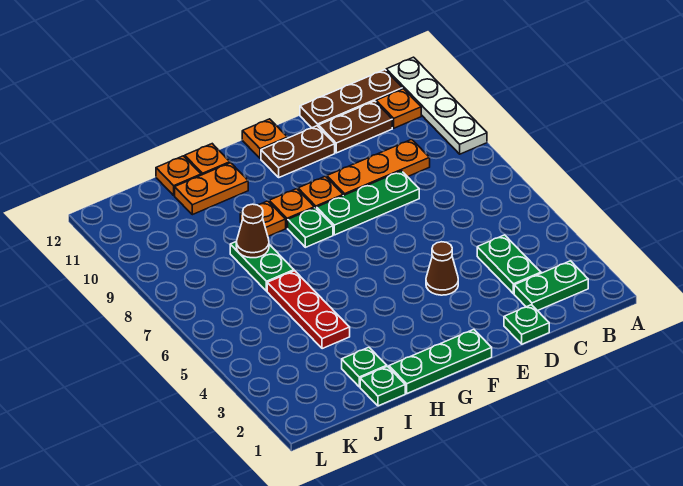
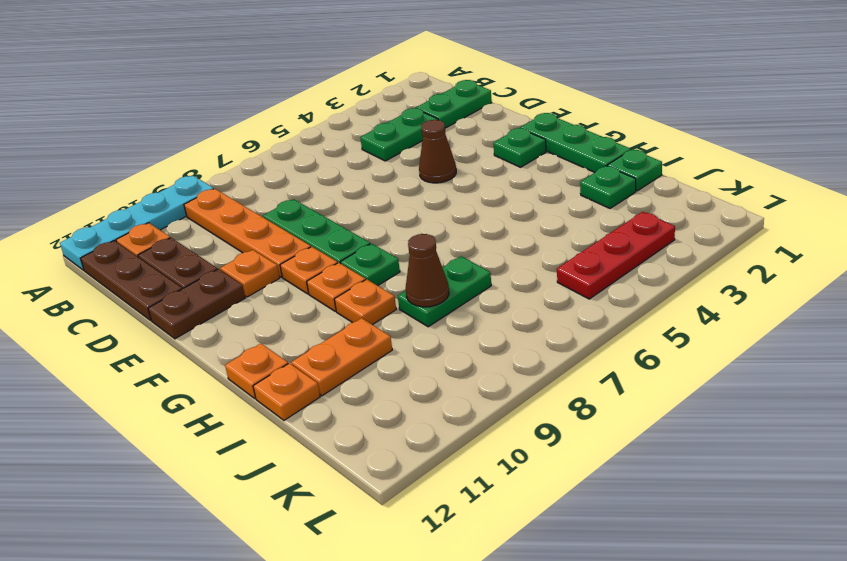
white plate A9:A12 level 1 -> cyan plate A9:A12 level 1
green plate B2:C2 level 1 -> green plate C1:C2 level 1
orange plate C9:E9 level 1 -> orange plate B9:E9 level 1
green plate D1 level 1 -> green plate F2 level 1
brown plate E11:F11 level 1 -> brown plate E11:E12 level 1
orange plate F12 level 1 -> orange plate E10 level 1
orange plate H11:I11 level 1 -> orange plate I10:I11 level 1
red plate I4:I6 level 1 -> red plate K3:K5 level 1

